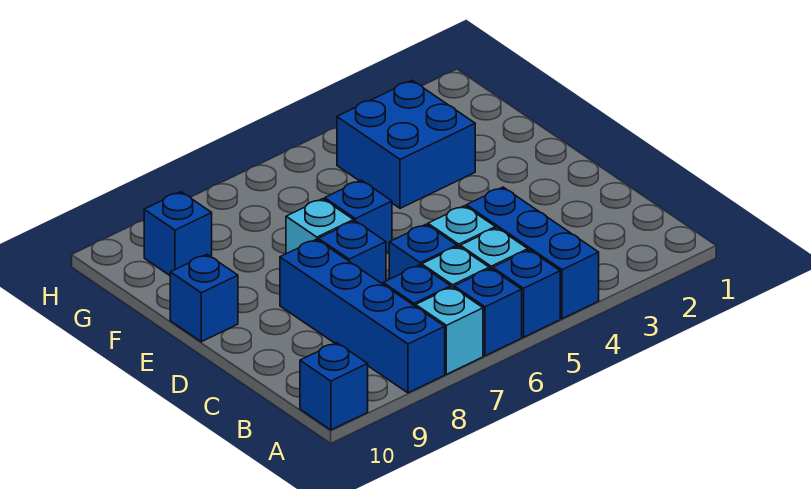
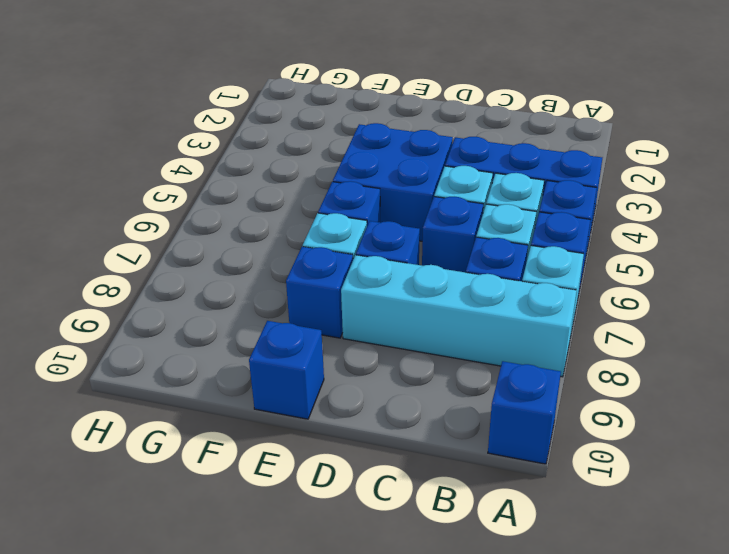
blue brick A8:D8 level 1 -> cyan brick A8:D8 level 1
blue brick F3:G4 level 1 -> blue brick D4:E5 level 1
blue brick G9 level 1 -> blue brick E8 level 1

